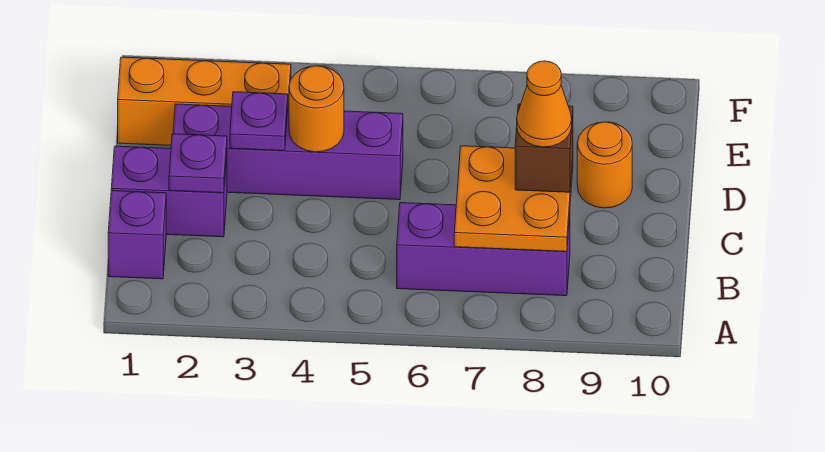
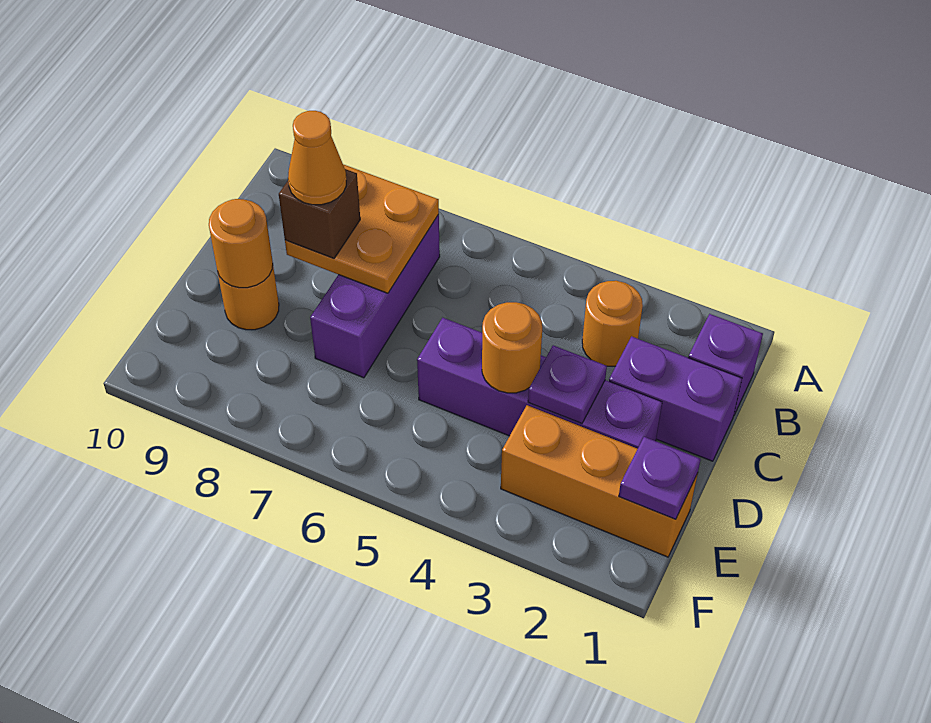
none -> orange round brick B3 level 1
purple brick B6:B8 level 1 -> purple brick B7:D7 level 1
purple plate C2 level 2 -> purple plate E1 level 2
none -> orange round brick D9 level 2

